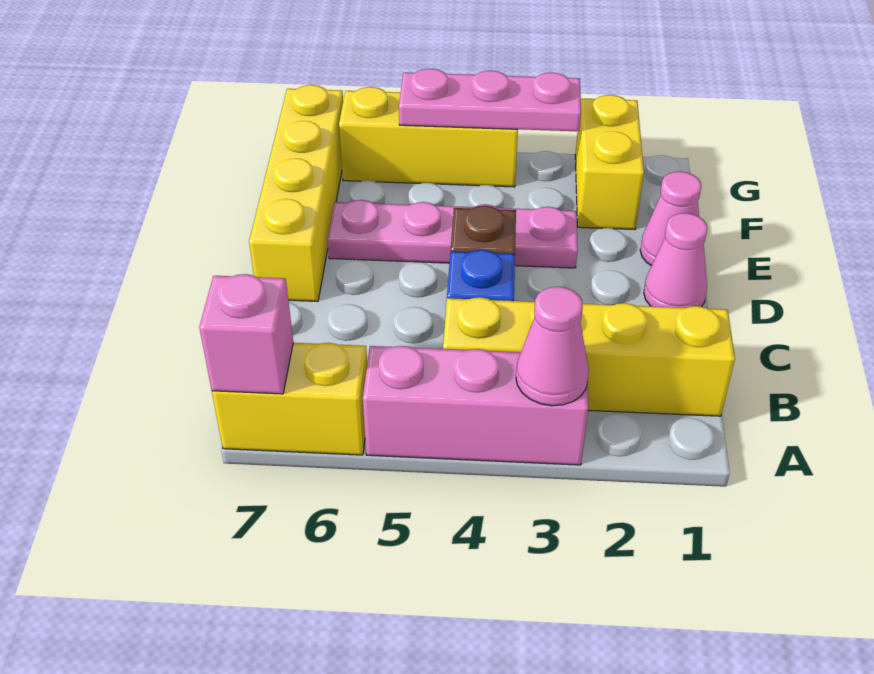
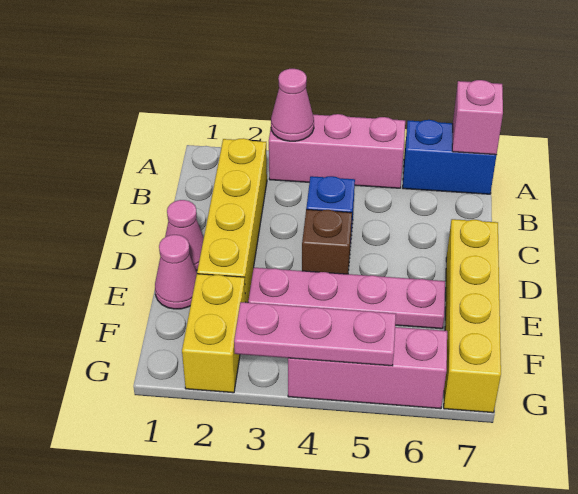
yellow brick A6:A7 level 1 -> blue brick A6:A7 level 1
yellow brick B1:B4 level 1 -> yellow brick B2:E2 level 1
yellow brick G4:G6 level 1 -> pink brick G4:G6 level 1

